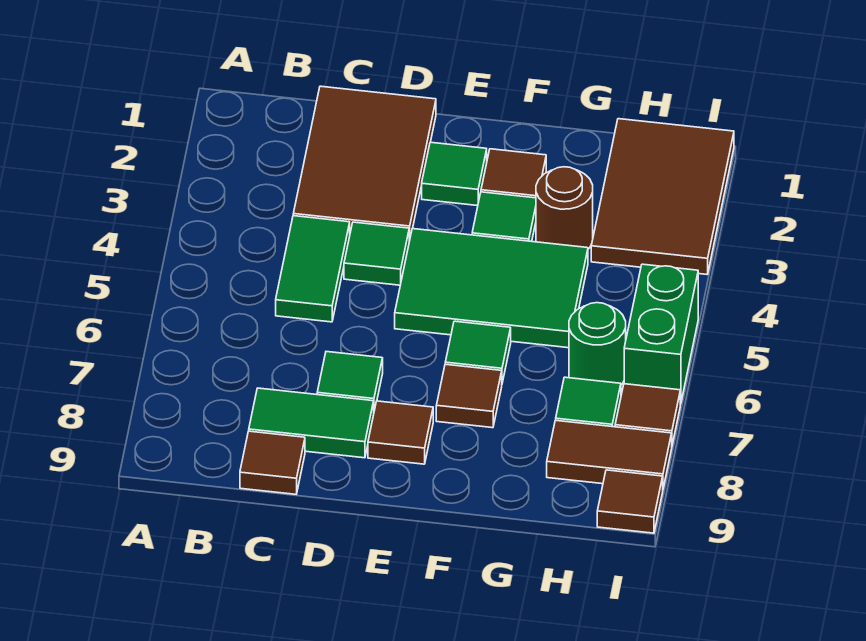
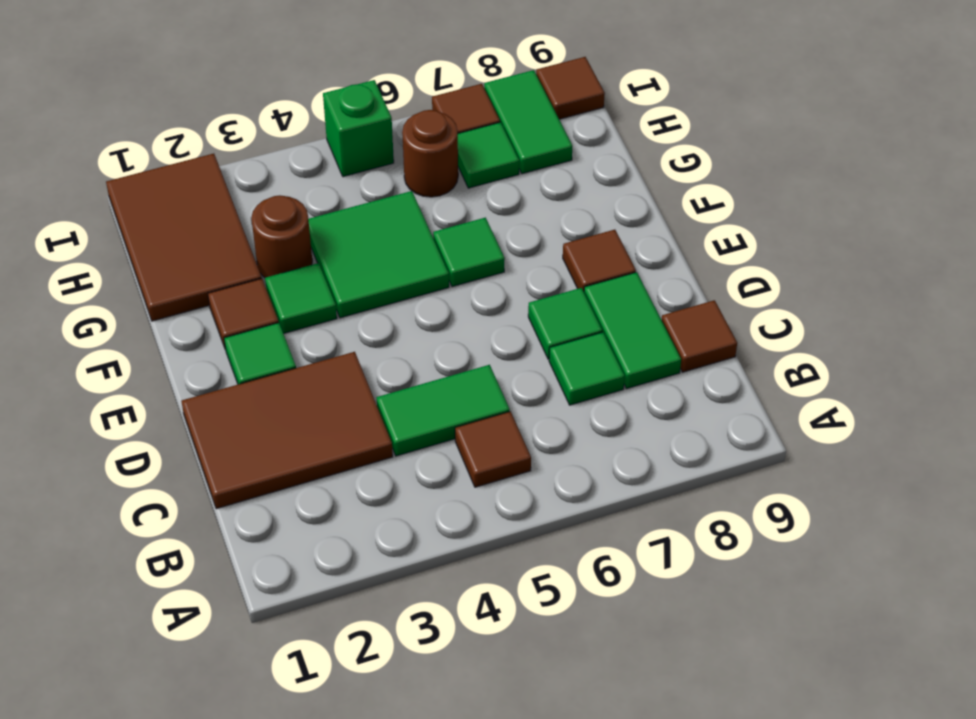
green tile D4 level 1 -> green tile C7 level 1
green tile E4:G5 level 1 -> green tile F4:G5 level 1
brown tile F7 level 1 -> brown tile B5 level 1
brown tile H1:I3 level 1 -> brown tile G1:I2 level 1
green round brick H6 level 1 -> brown round brick H6 level 1
brown tile H8:I8 level 1 -> green tile H8:I8 level 1
green brick I5:I6 level 1 -> green brick I5 level 1

